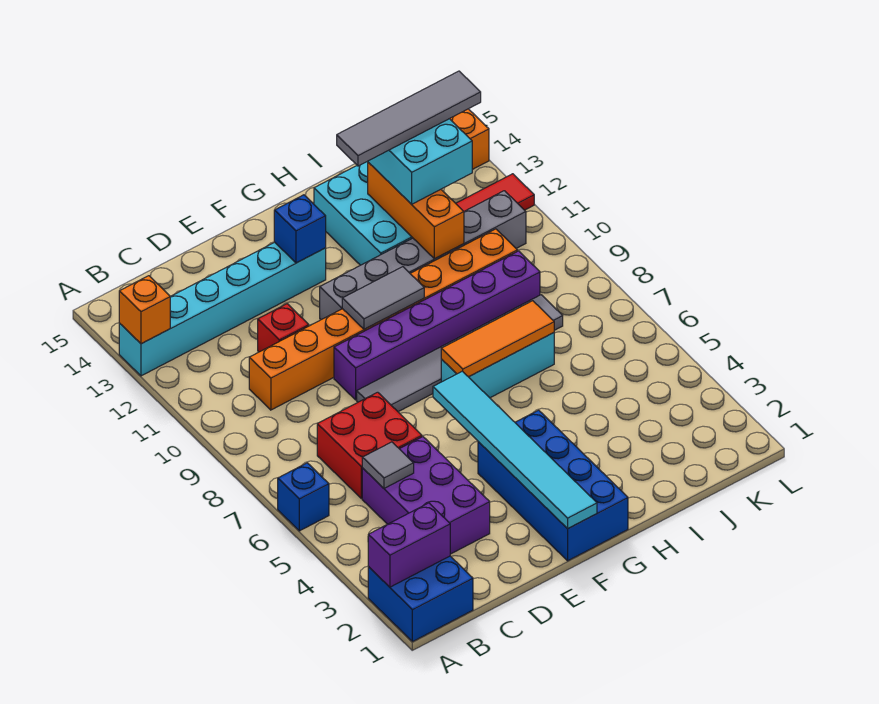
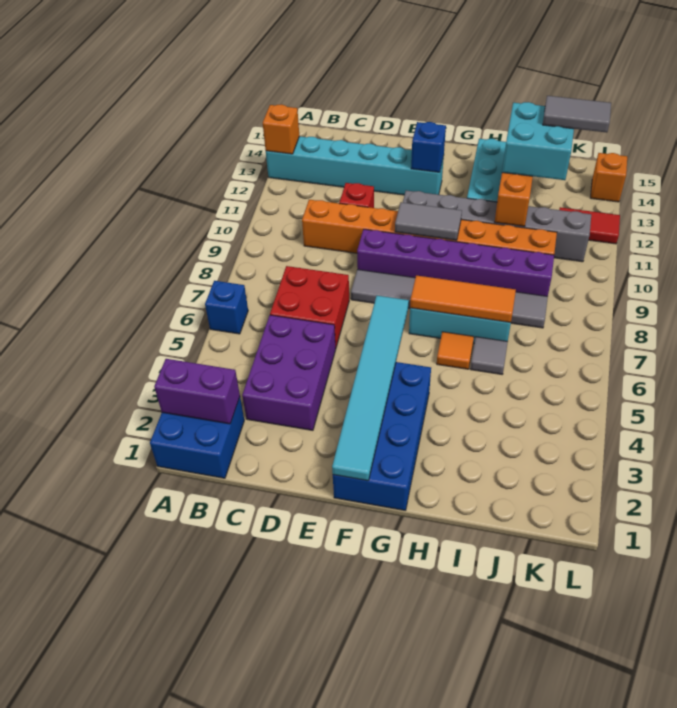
grey tile C5 level 2 -> grey tile I6 level 1
none -> orange tile H6 level 1
grey tile H13:K13 level 4 -> grey tile J13:K13 level 4

